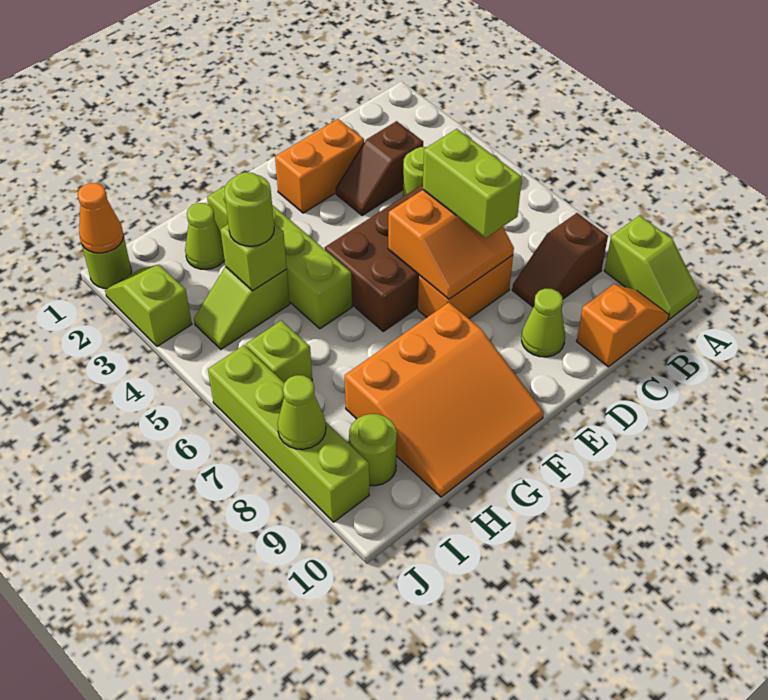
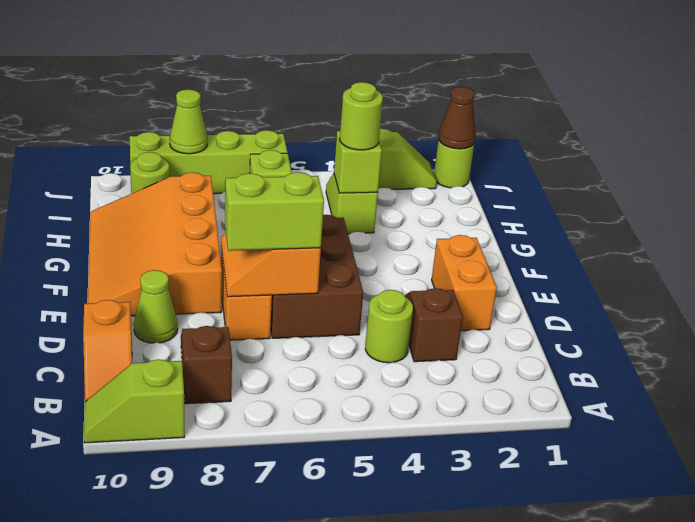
orange slope F8:H10 level 1 top 8 -> orange slope E8:H10 level 1 top 8
lime brick G2:G5 level 1 -> none
lime cone H2 level 1 -> none
orange cone J1 level 2 -> brown cone J1 level 2

